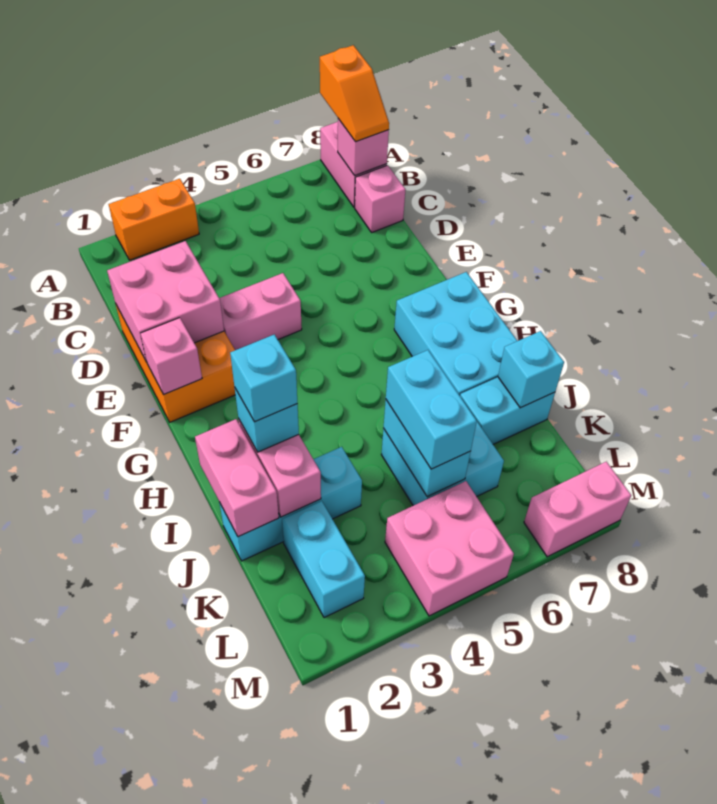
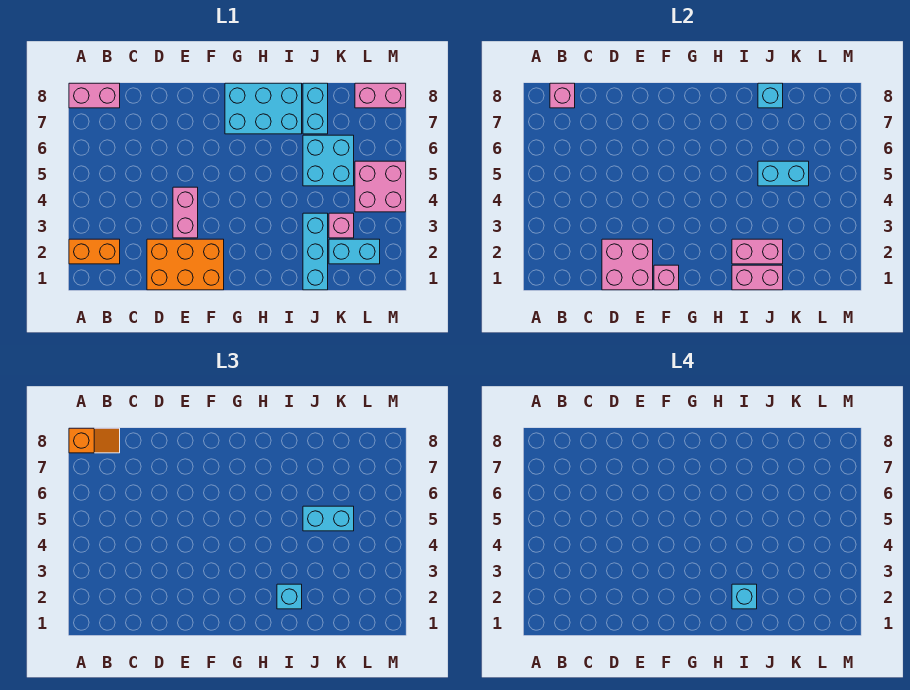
orange brick A2:A3 level 1 -> orange brick A2:B2 level 1
pink brick C8 level 1 -> pink brick K3 level 1
pink brick M7:M8 level 1 -> pink brick L8:M8 level 1

